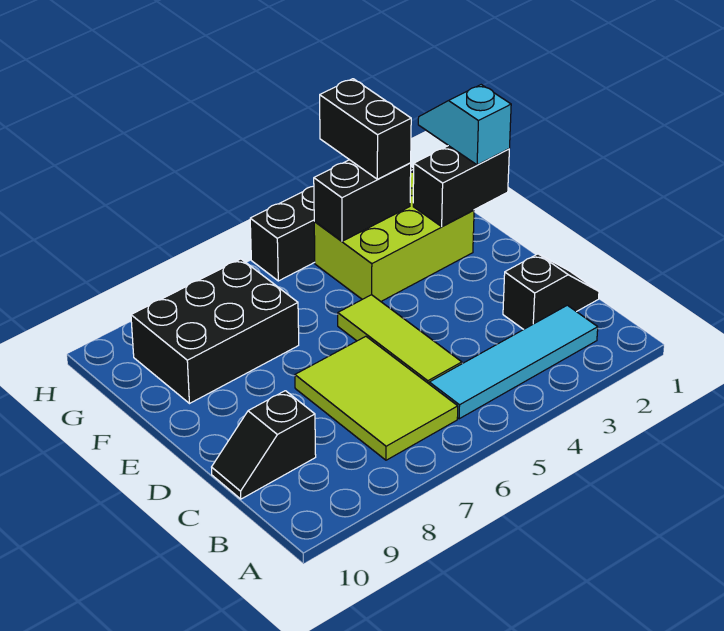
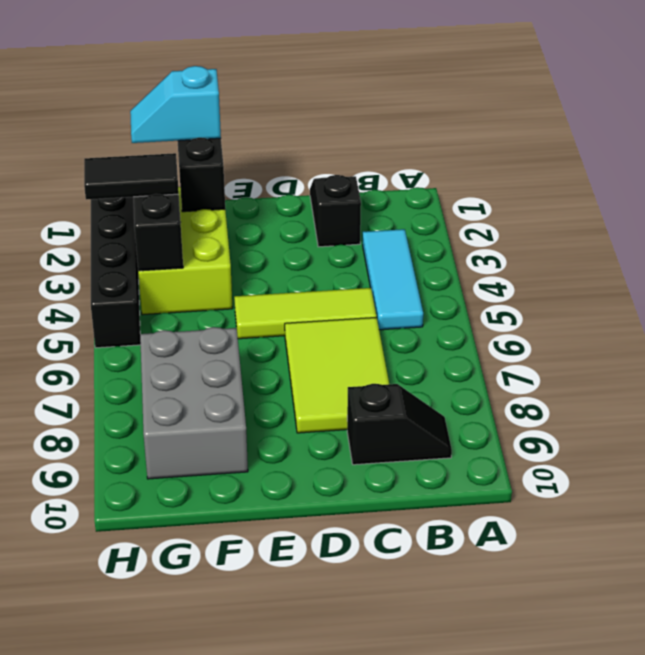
cyan tile B2:B5 level 1 -> cyan tile B3:B5 level 1
lime tile B6:D7 level 1 -> lime tile C6:D8 level 1
black slope C9:C10 level 1 top 9 -> black slope B9:C9 level 1 top C
black brick F7:G9 level 1 -> grey brick F7:G9 level 1
black brick G3:H3 level 3 -> black tile G3:H3 level 3

